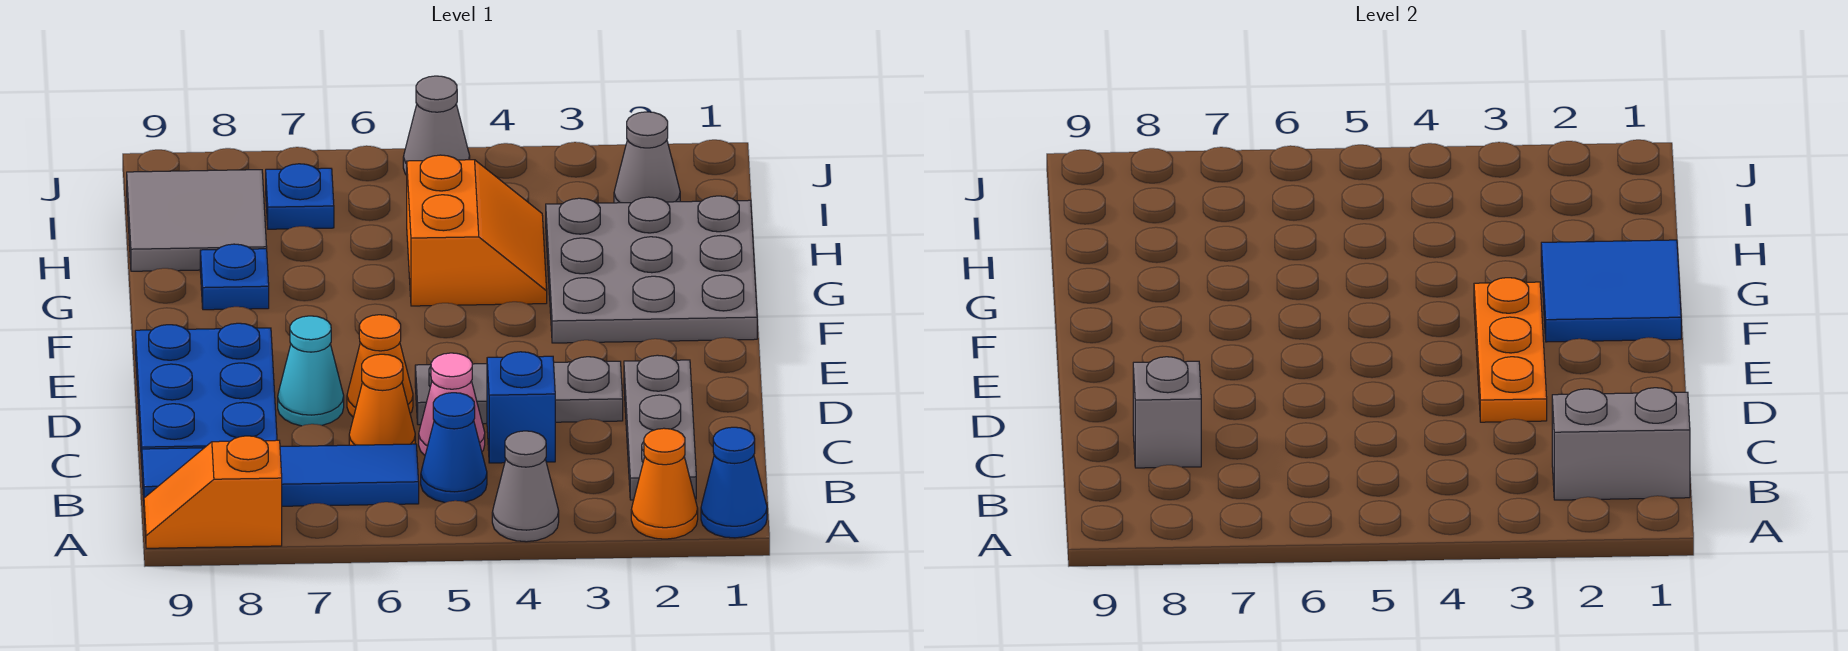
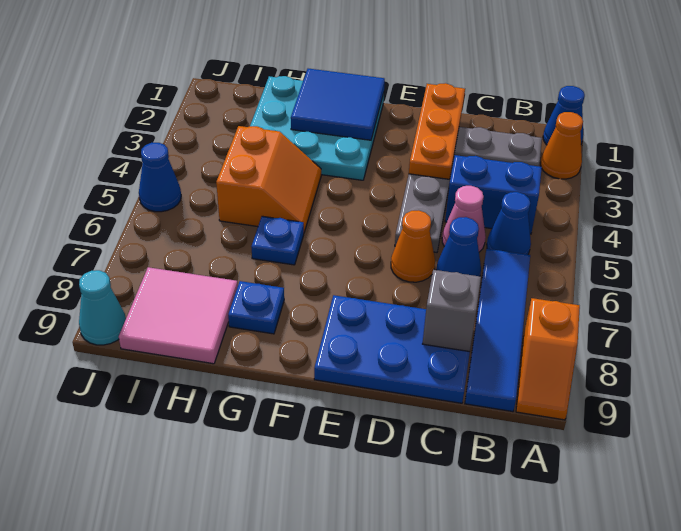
grey cone A4 level 1 -> none
grey brick B1:B2 level 2 -> none
blue brick C4 level 1 -> blue brick B4:C4 level 1
orange cone C6 level 1 -> blue cone C6 level 1
orange plate D3:F3 level 2 -> orange plate D1:D3 level 2
cyan cone D7 level 1 -> cyan cone J9 level 1
grey plate F1:H3 level 1 -> cyan plate F1:H3 level 1
orange slope G4:H5 level 1 top 5 -> orange slope G4:H5 level 1 top H
grey tile H8:I9 level 1 -> pink tile H8:I9 level 1
grey cone I2 level 1 -> none
blue plate I7 level 1 -> blue plate G6 level 1
grey cone J5 level 1 -> blue cone J5 level 1

